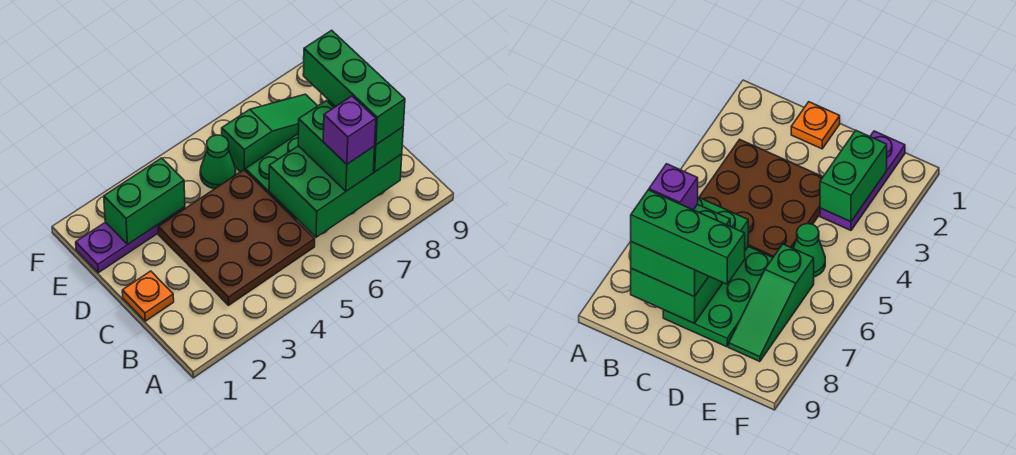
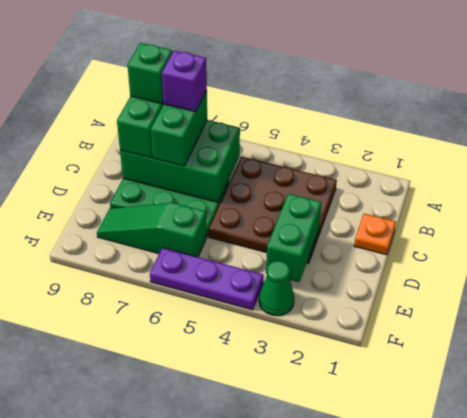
green brick B8:D8 level 4 -> green brick B8 level 4
purple plate E1:E3 level 1 -> purple plate F4:F6 level 1
green brick E2:E3 level 2 -> green brick D3:E3 level 2
green cone E5 level 1 -> green cone F3 level 1

